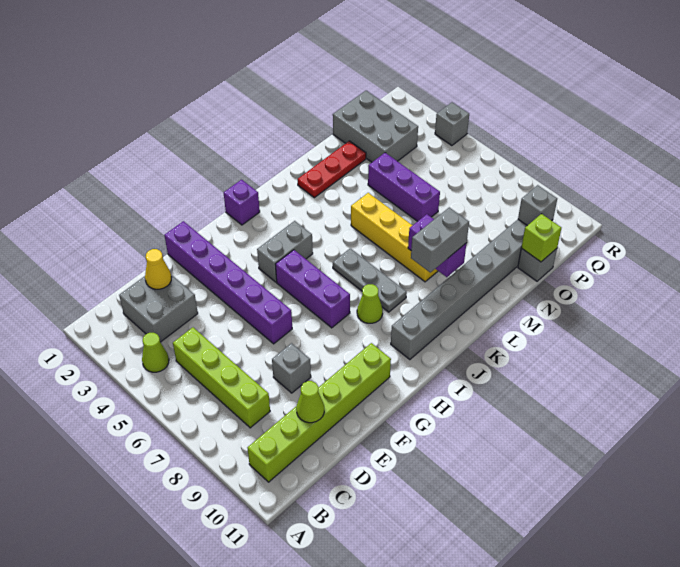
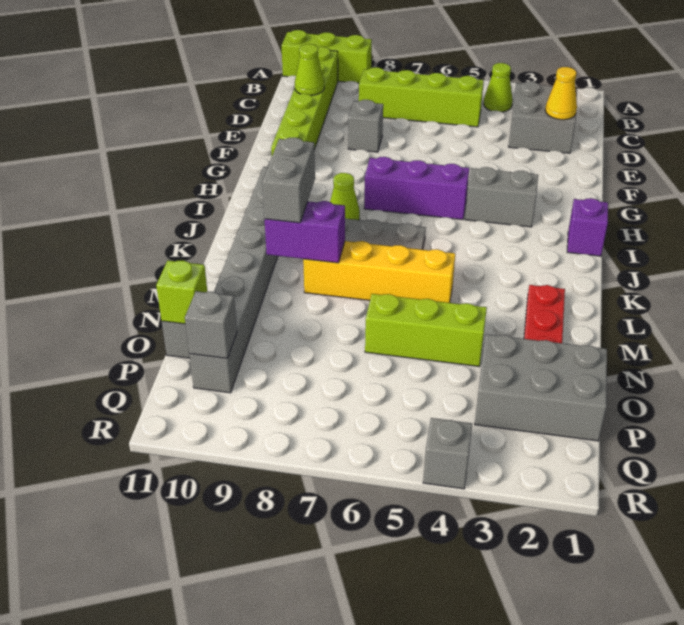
none -> lime brick A9:A11 level 1
purple brick F1:F6 level 1 -> none
grey brick H4:I4 level 1 -> grey brick H3:H4 level 1
purple brick N4:N6 level 1 -> lime brick N4:N6 level 1

